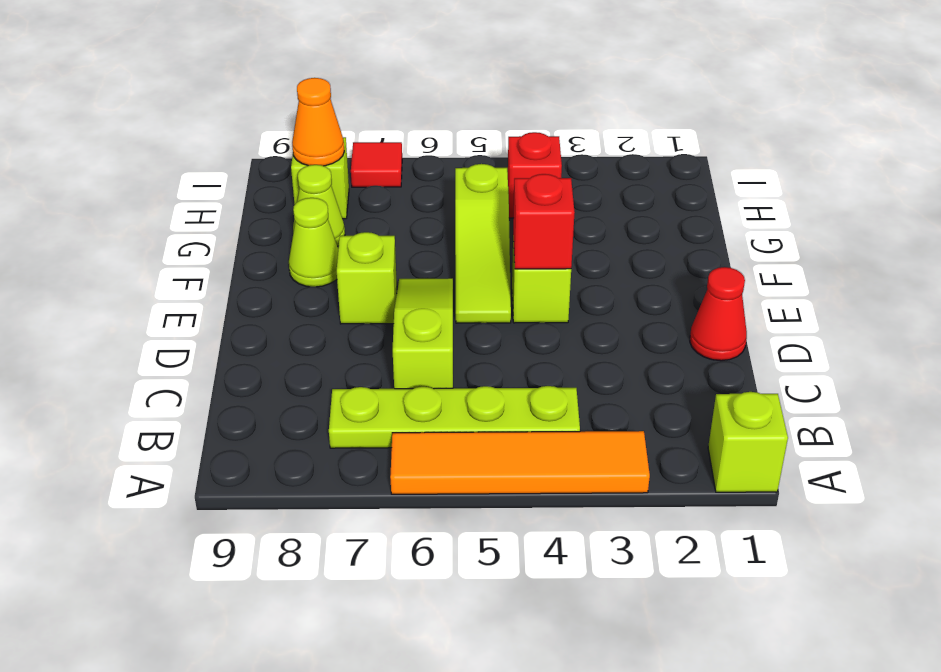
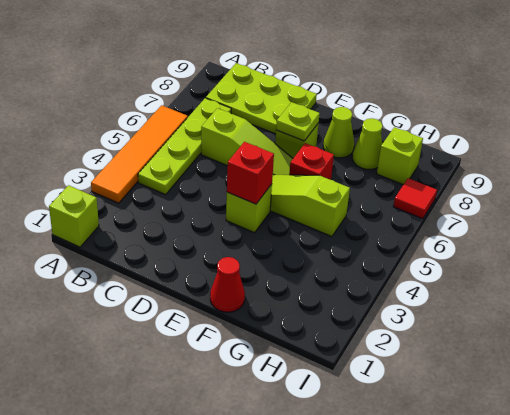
none -> lime plate B8:D9 level 1
red cone D1 level 1 -> red cone F1 level 1
none -> lime plate E7 level 2
red brick H4 level 1 -> red brick F6 level 1
orange cone H8 level 2 -> none

